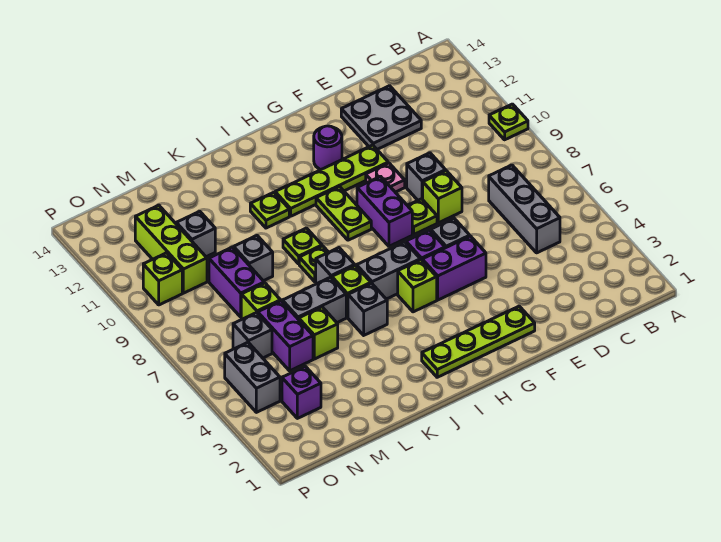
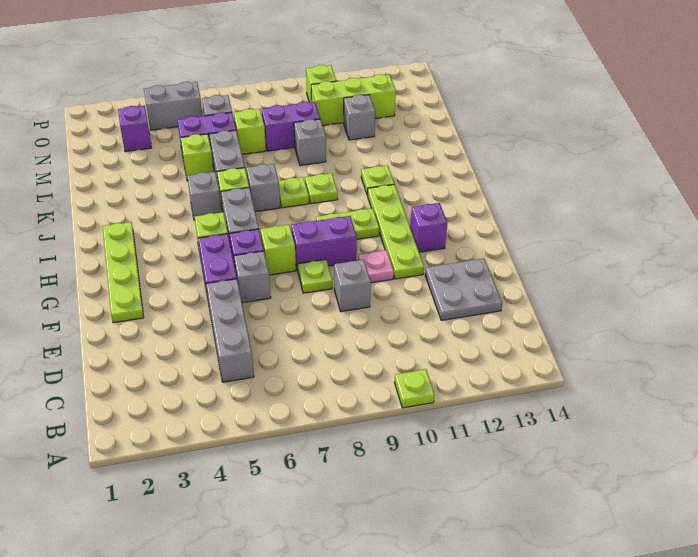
grey brick C5:C7 level 1 -> grey brick C5:E5 level 1
lime brick E8 level 1 -> lime brick G7 level 1
purple round brick G12 level 1 -> purple brick G12 level 1

